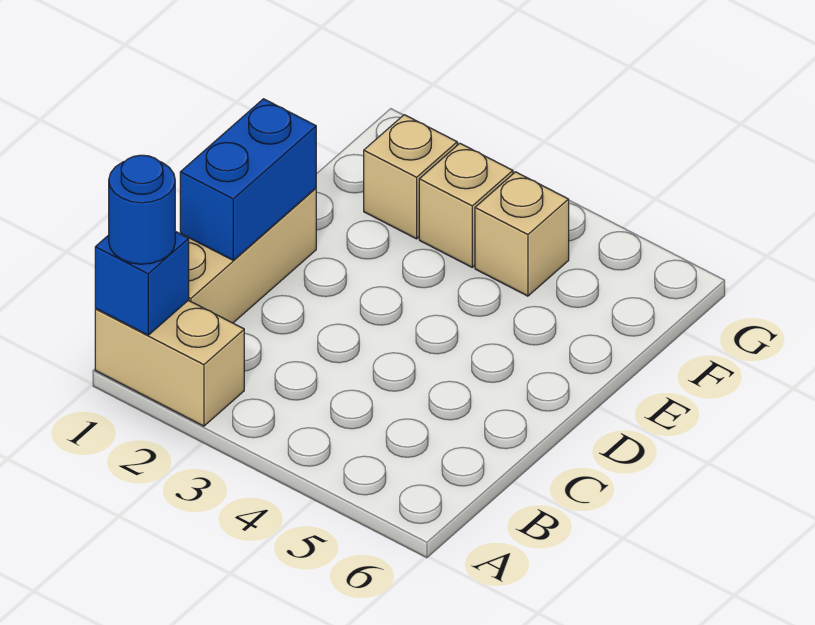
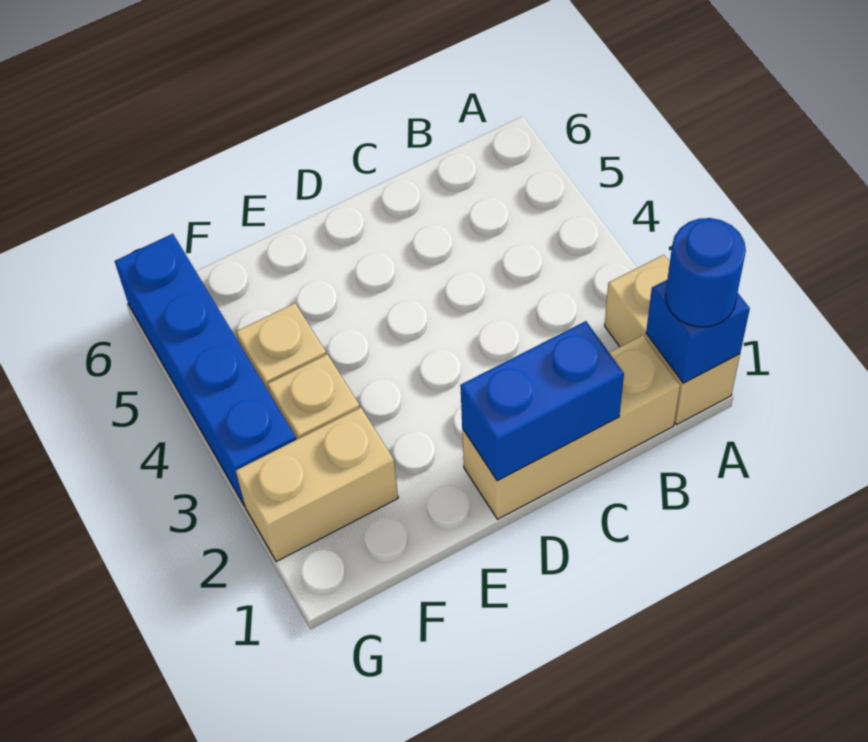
tan brick F2 level 1 -> tan brick F2:G2 level 1
none -> blue brick G3:G6 level 1

